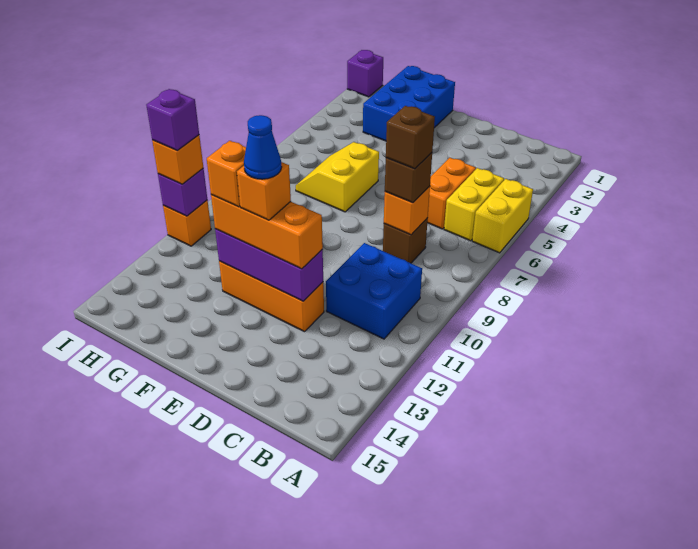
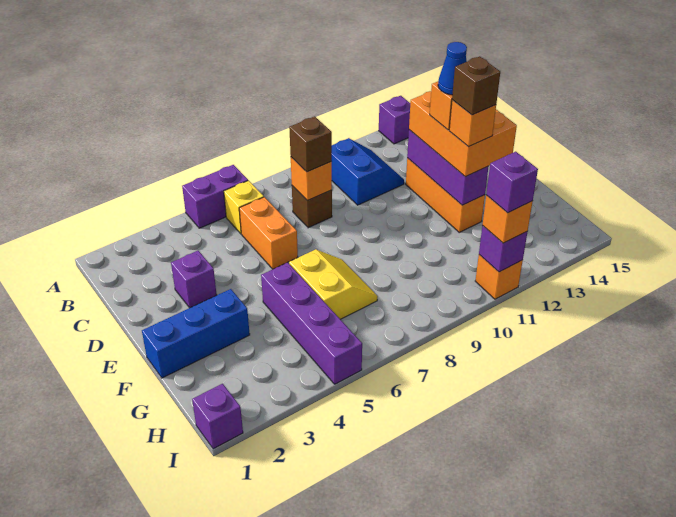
yellow brick A5:A6 level 1 -> purple brick A5:A6 level 1
none -> purple brick A13 level 1
yellow brick B5:B6 level 1 -> yellow brick B6 level 1
blue brick B10:C11 level 1 -> blue slope B10:C11 level 1 top 10
orange brick C5:C6 level 1 -> orange brick C6:D6 level 1
brown brick C8 level 4 -> brown brick F12 level 5
none -> purple brick D3 level 1
orange brick D12:F12 level 3 -> orange brick D12:F13 level 3
blue brick F1:G3 level 1 -> blue brick F1:F3 level 1
none -> purple brick F5:I5 level 1
yellow slope F6:G7 level 1 top F -> yellow slope F6:G7 level 1 top 6

